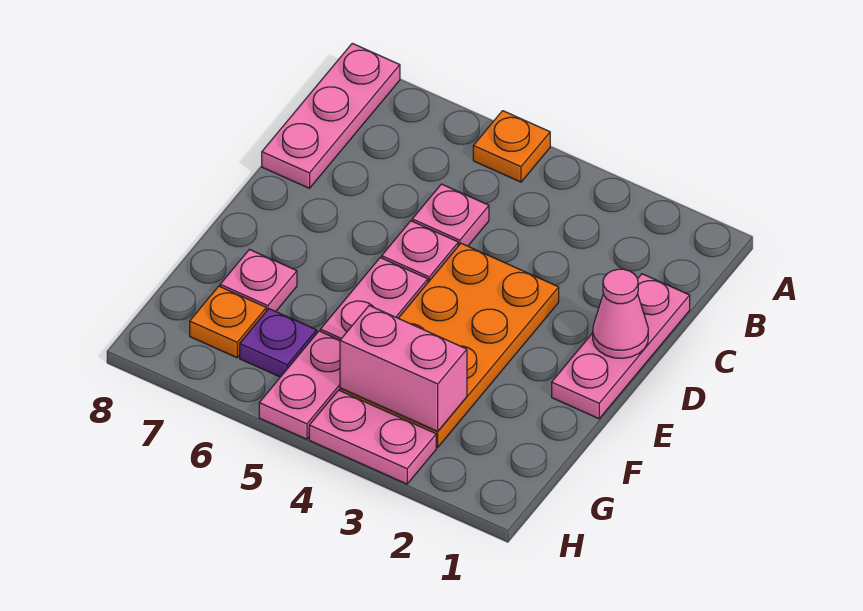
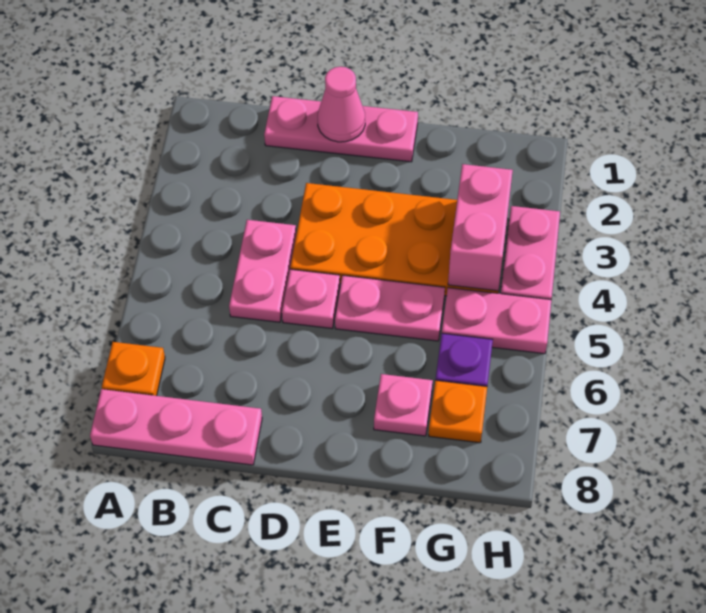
orange plate A5 level 1 -> orange plate A7 level 1
pink plate C5 level 1 -> pink plate C4:C5 level 1

